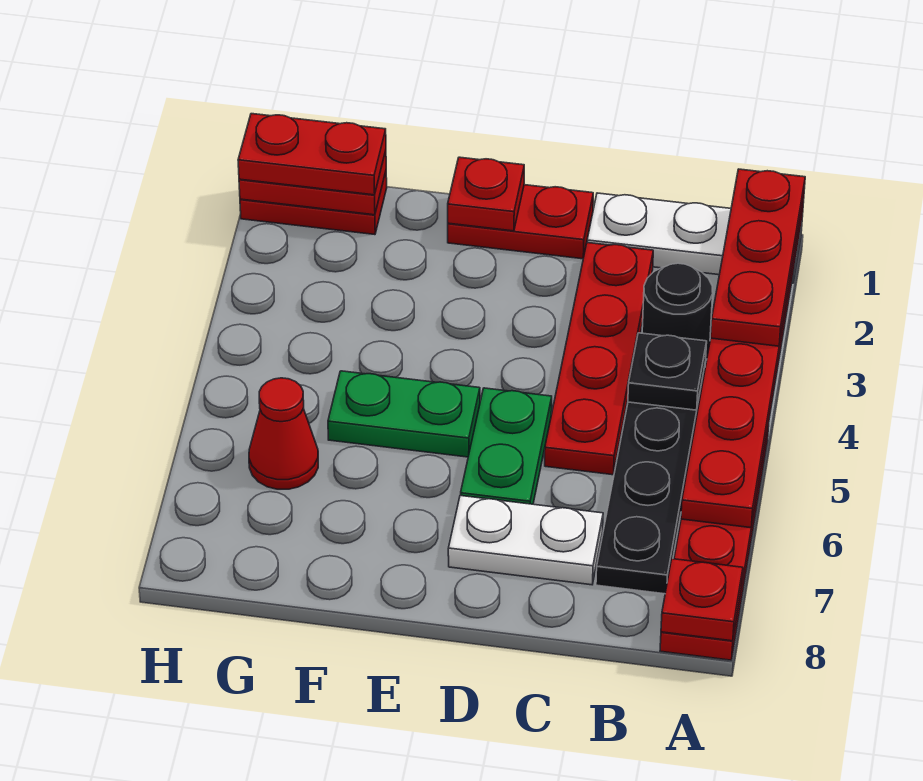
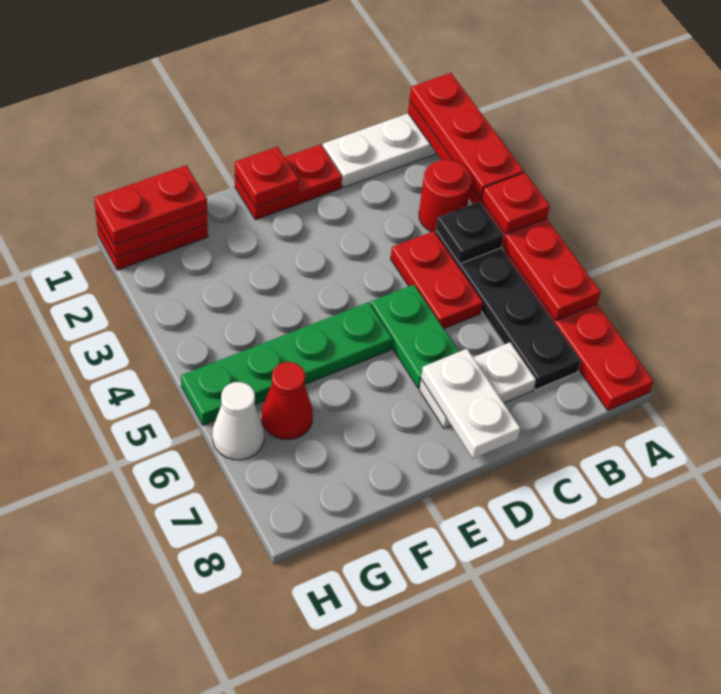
red plate A8 level 2 -> red plate A4 level 3
black round brick B3 level 1 -> red round brick B3 level 1
red plate C2:C5 level 1 -> red plate C4:C5 level 1
none -> white plate D7:D8 level 2
green plate E5:F5 level 1 -> green plate E5:H5 level 1
none -> white cone H6 level 1

